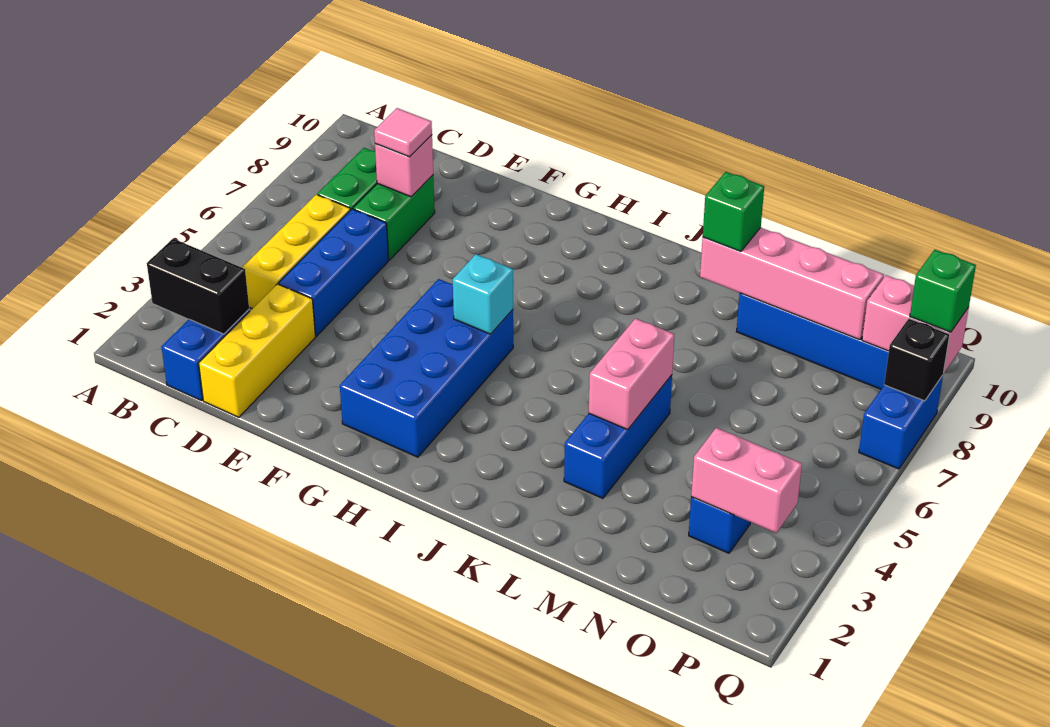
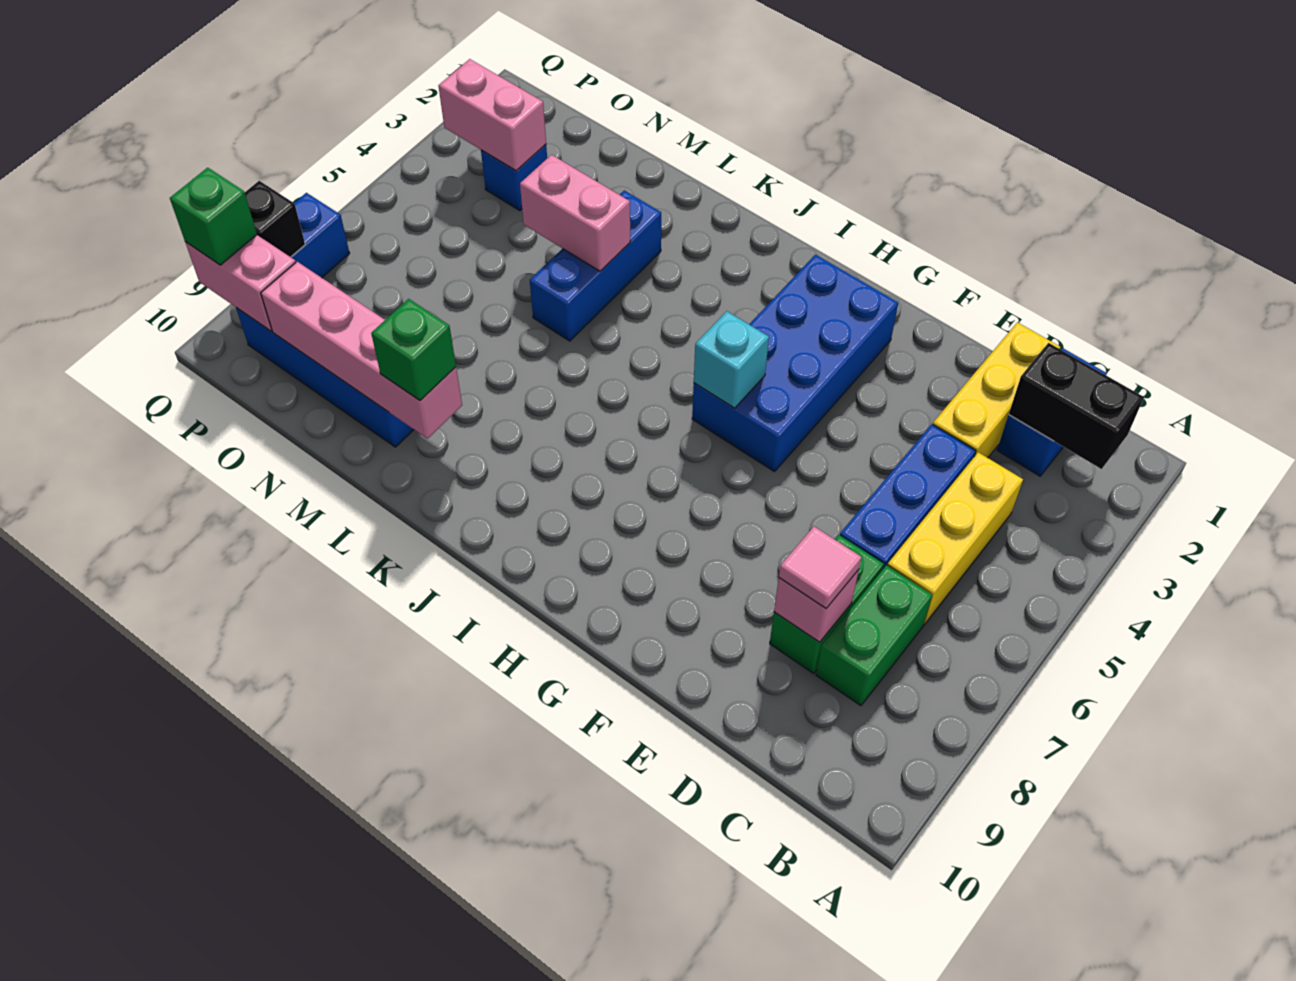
pink brick L4:L5 level 2 -> pink brick L4:M4 level 2

